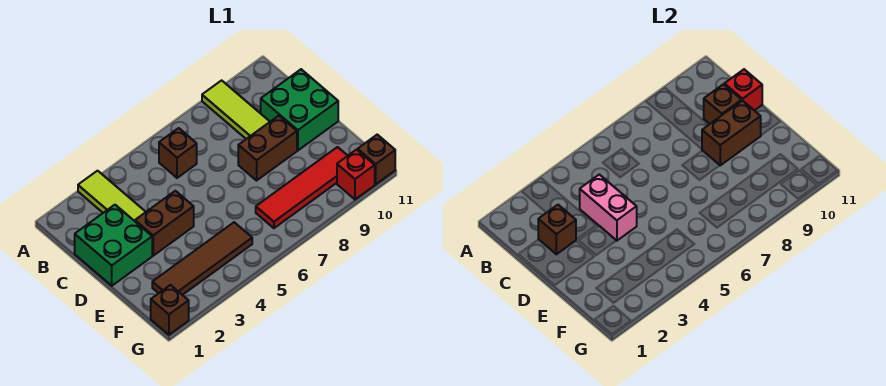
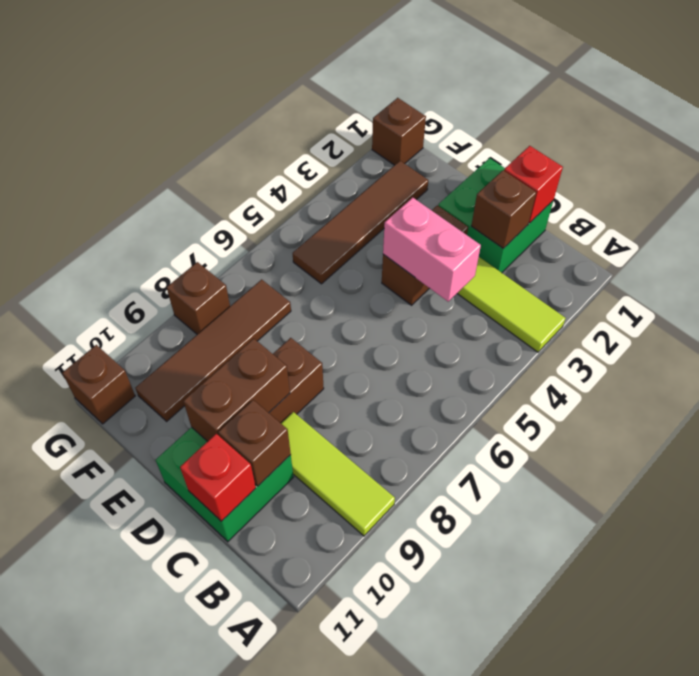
brown brick B6 level 1 -> brown brick G8 level 1
red tile F7:F10 level 1 -> brown tile F7:F10 level 1
red brick G10 level 1 -> red brick C1 level 2

